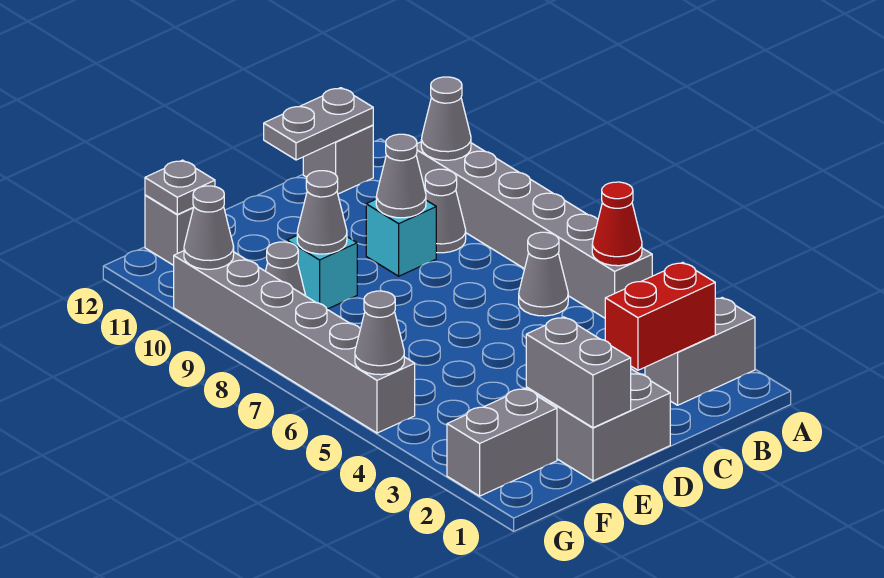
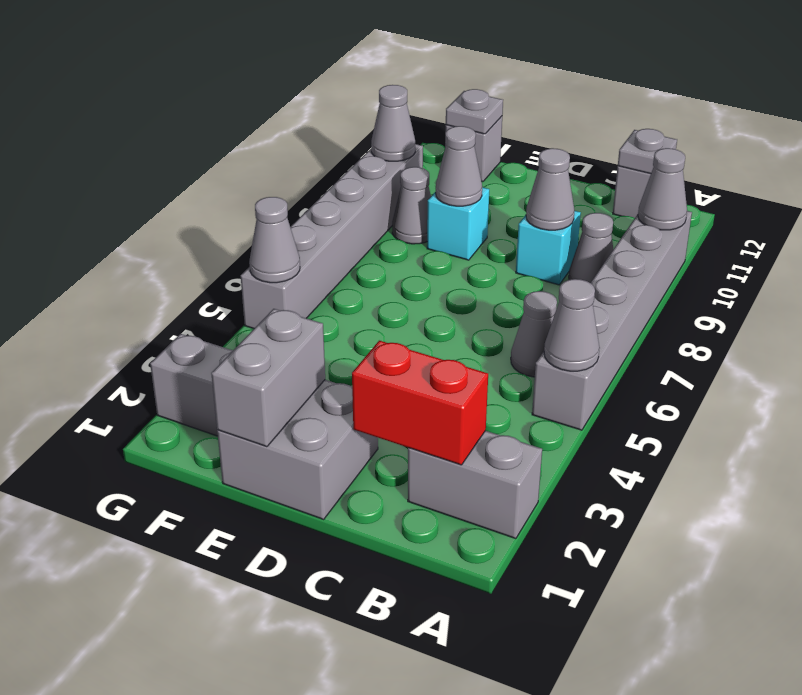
red cone A5 level 2 -> grey cone A5 level 2
grey plate B12:C12 level 2 -> grey plate B12 level 2

